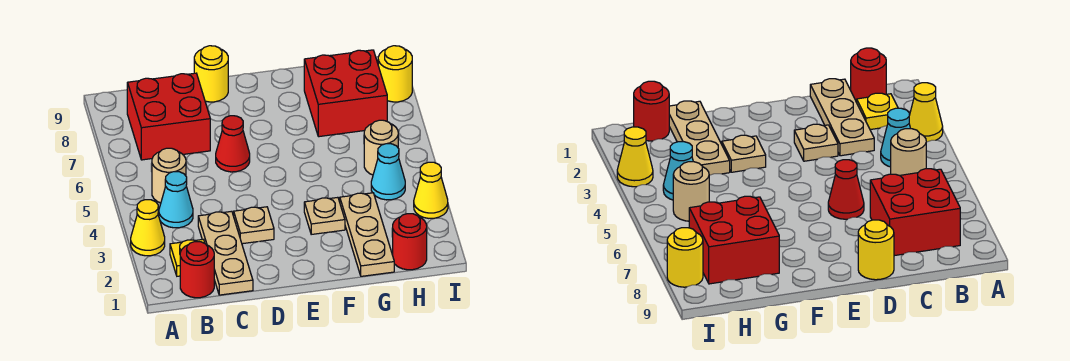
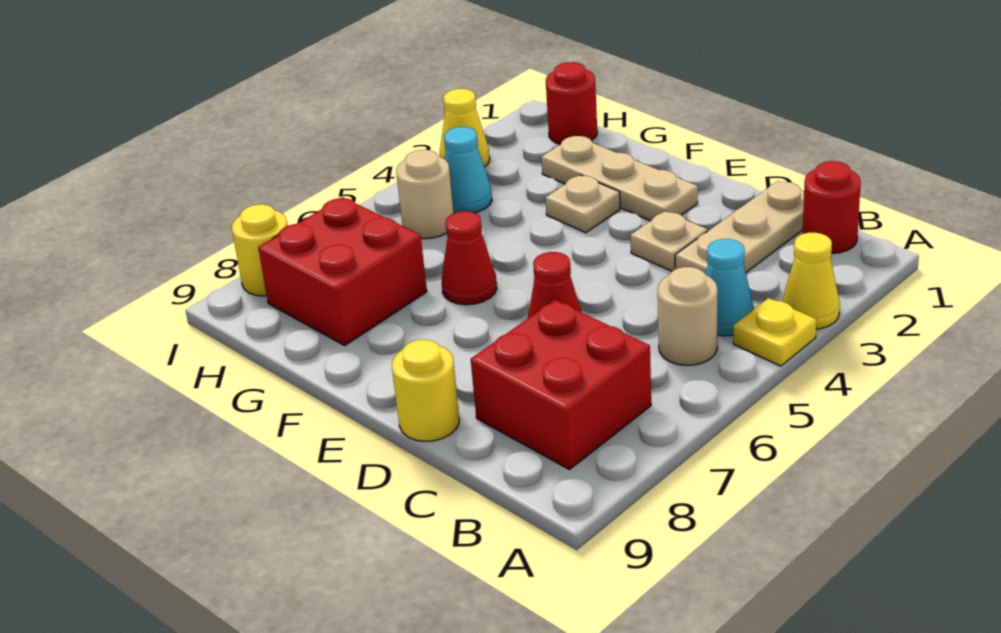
yellow plate B2 level 1 -> yellow plate A4 level 1
none -> red cone F6 level 1
tan plate G1:G3 level 1 -> tan plate E2:G2 level 1

